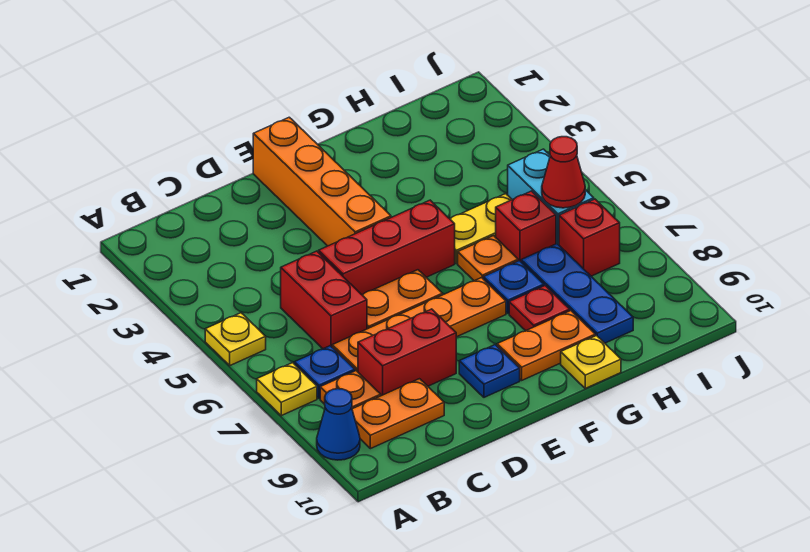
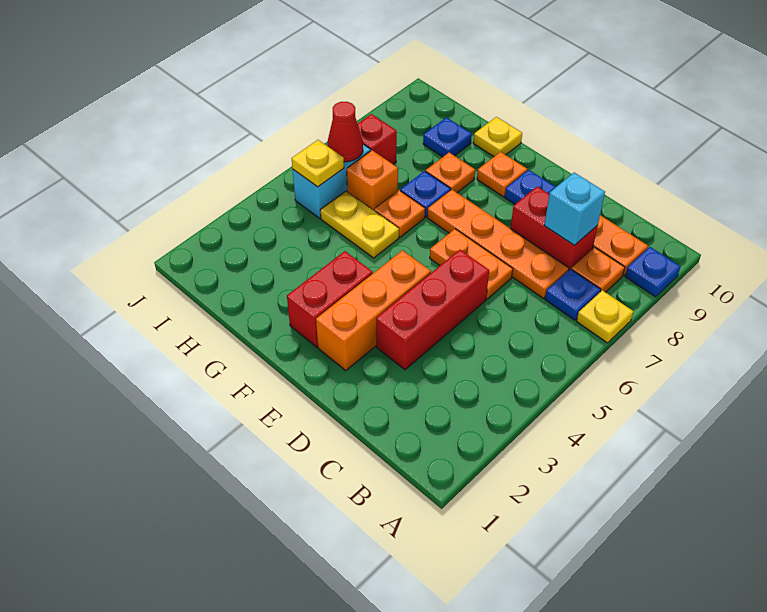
yellow plate A5 level 1 -> yellow plate I5 level 2
blue cone A9 level 1 -> blue plate A9 level 1
red brick C5:C6 level 1 -> red brick F2:F3 level 1
none -> cyan brick C8 level 2
red brick D5:F5 level 1 -> red brick D3:D5 level 1
orange brick E1:E4 level 1 -> orange brick E2:E4 level 1
orange plate F9:G9 level 1 -> orange plate F9 level 1
red plate G8 level 1 -> orange plate G8 level 1
red brick H6 level 1 -> orange brick H6 level 1
blue plate H7:H9 level 1 -> blue plate H9 level 1

